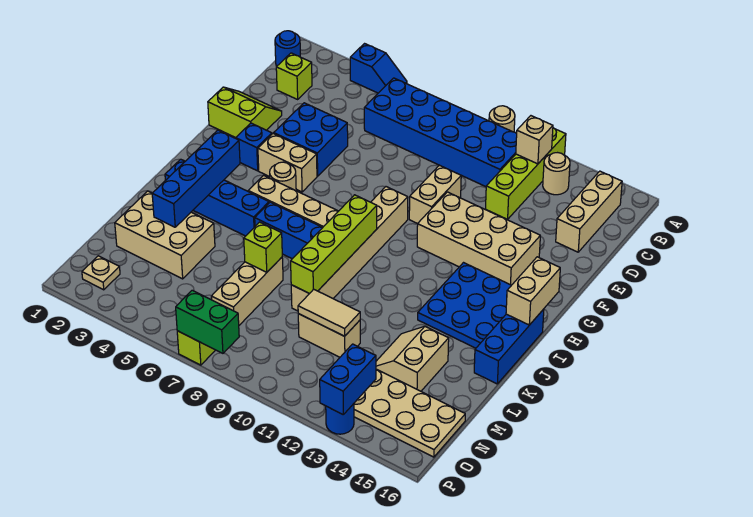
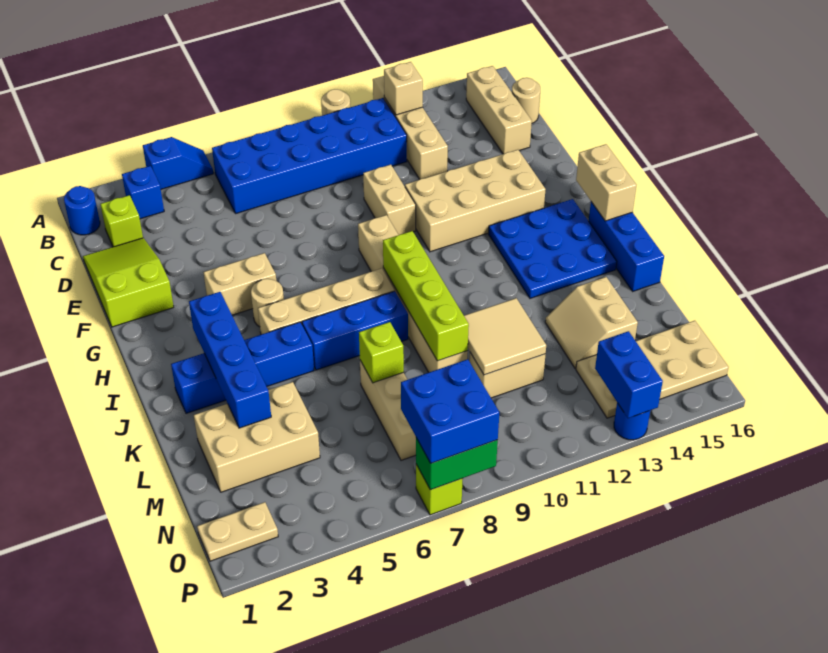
lime brick A12:D12 level 1 -> tan brick A12:D12 level 1
tan round brick B13 level 1 -> tan round brick C16 level 1
lime slope E1:F2 level 1 top F -> lime slope D1:F2 level 1 top F
blue brick E4:F5 level 1 -> blue brick O7:P8 level 3
blue brick G3 level 1 -> blue brick B3 level 1
tan tile M10:M11 level 2 -> tan tile L10:M11 level 2
tan plate O2 level 1 -> tan plate O1:O2 level 1

